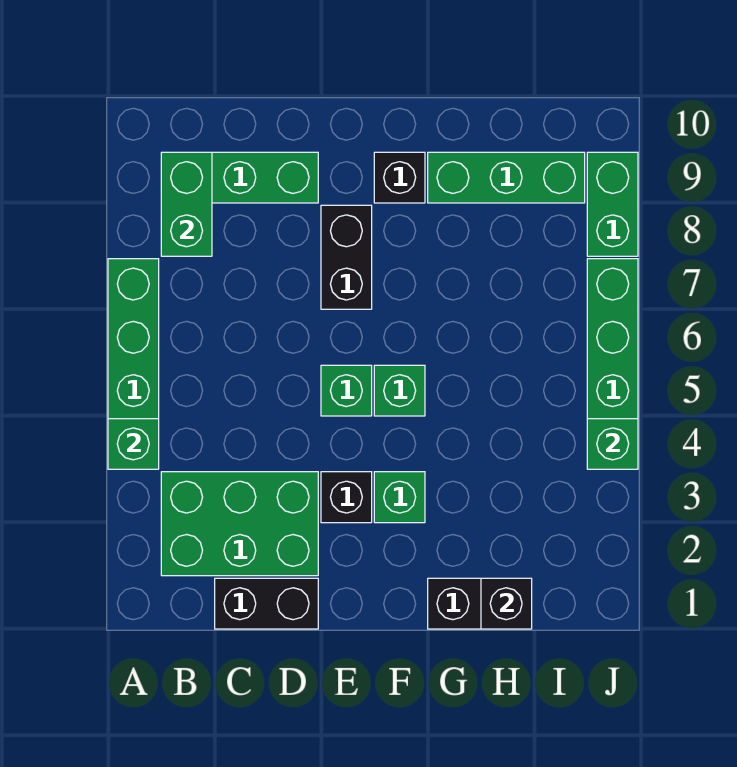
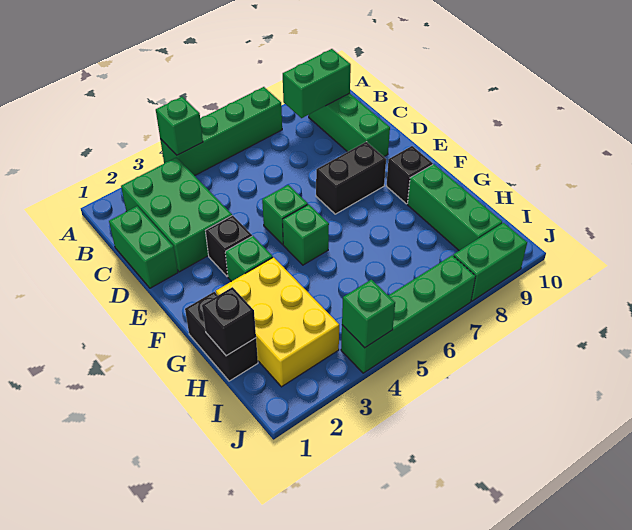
black brick C1:D1 level 1 -> green brick C1:D1 level 1
none -> yellow brick G2:I3 level 1

